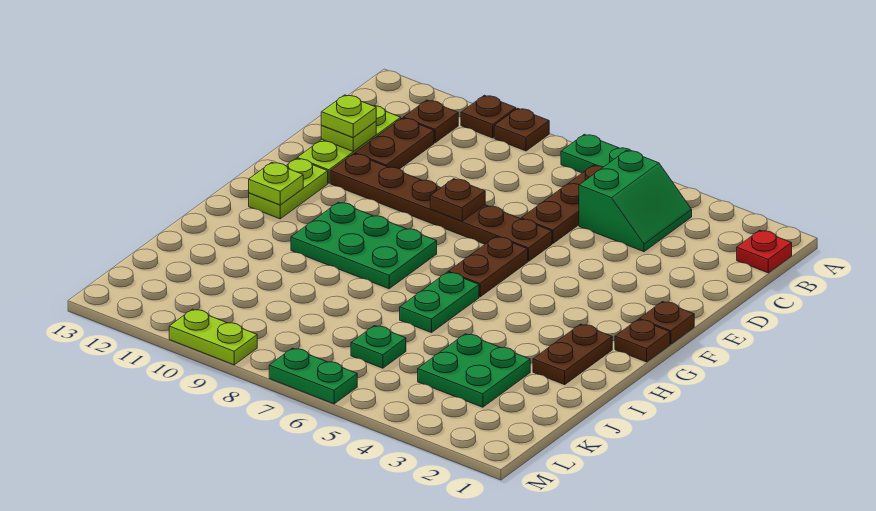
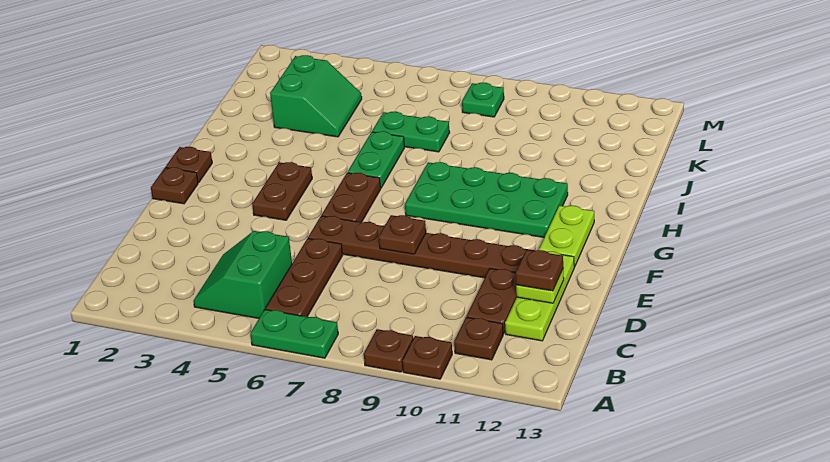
red plate B1 level 1 -> none
lime plate D12 level 3 -> brown plate D12 level 3
green plate G8:H10 level 1 -> green plate G8:H11 level 1
lime plate G12 level 2 -> none
brown plate H2:I2 level 1 -> brown plate F4:G4 level 1
green plate J3:K4 level 1 -> green slope J3:K4 level 1 top 3
green plate K6 level 1 -> green plate L8 level 1
green plate M6:M7 level 1 -> green plate J6:J7 level 1
lime plate M9:M10 level 1 -> none

